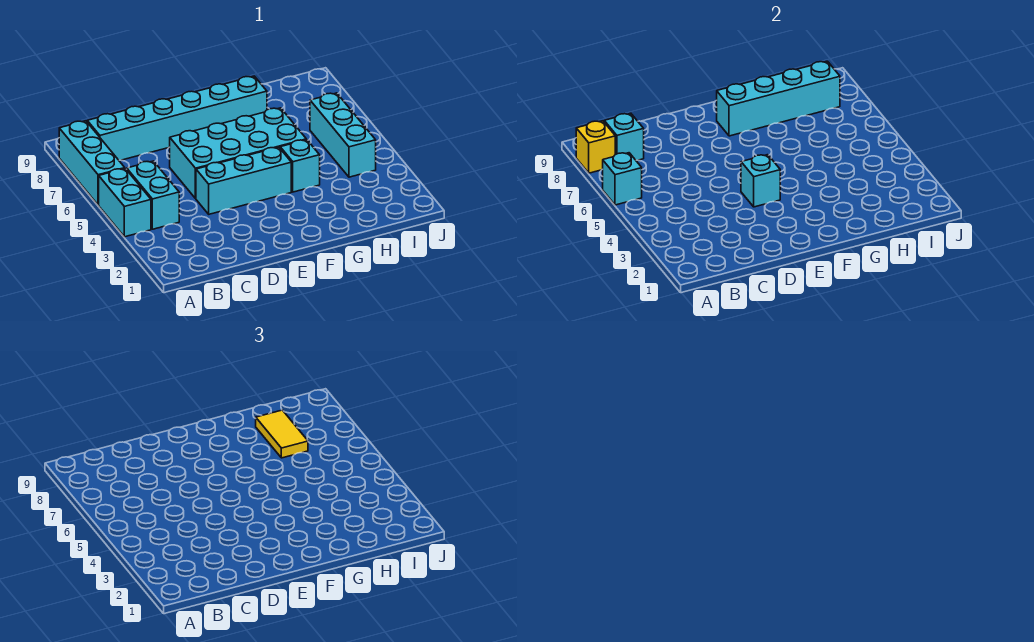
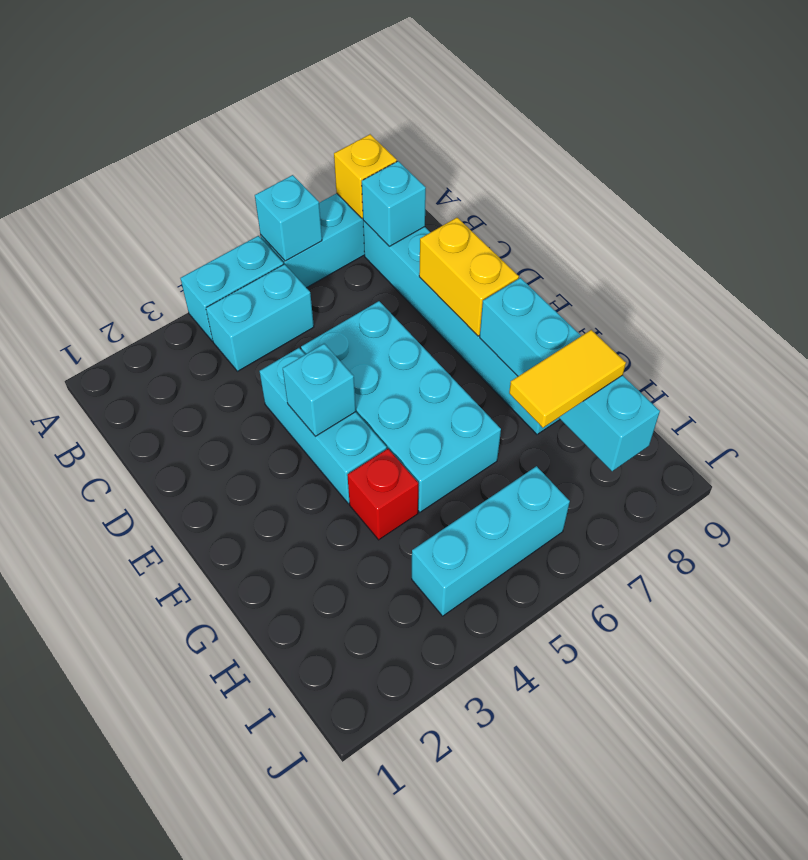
none -> yellow brick D8:E8 level 2
cyan brick G4 level 1 -> red brick G4 level 1

